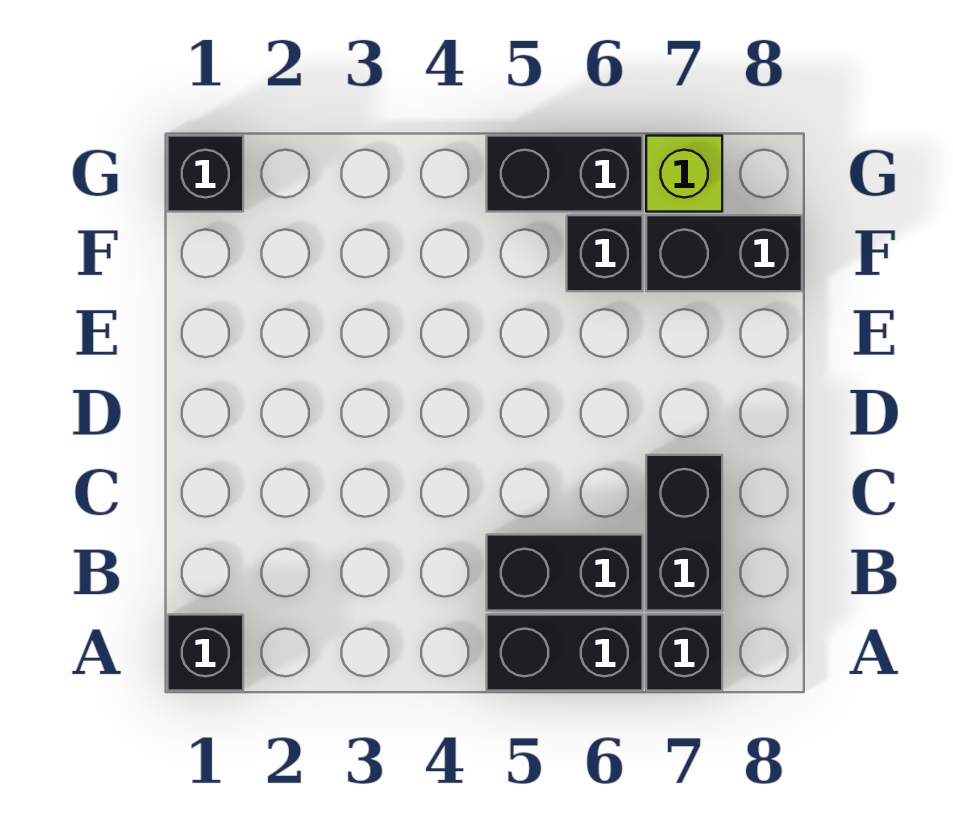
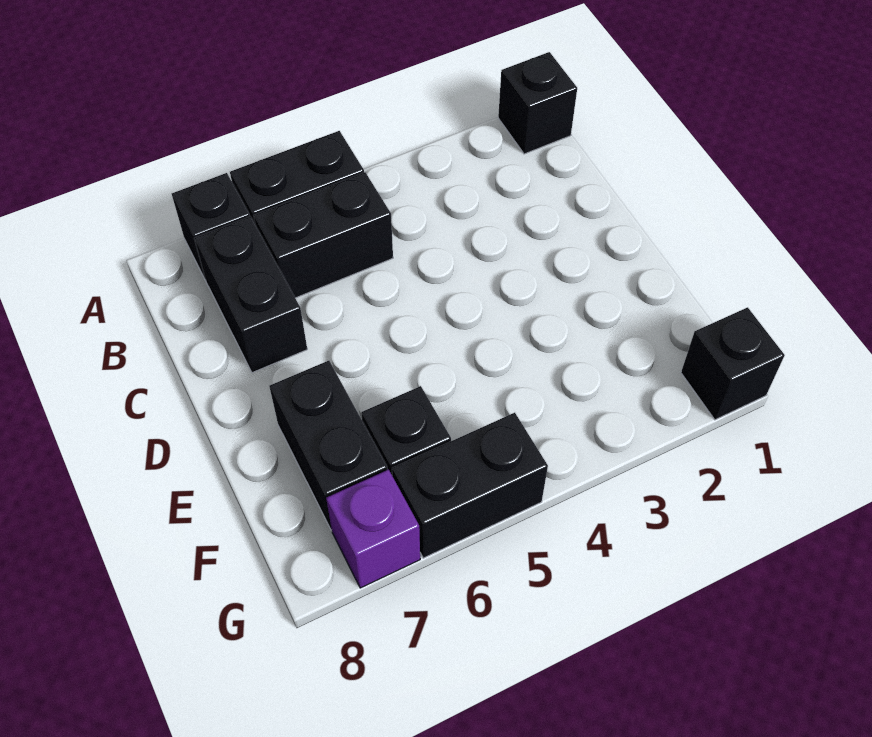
black brick F7:F8 level 1 -> black brick E7:F7 level 1
lime brick G7 level 1 -> purple brick G7 level 1

